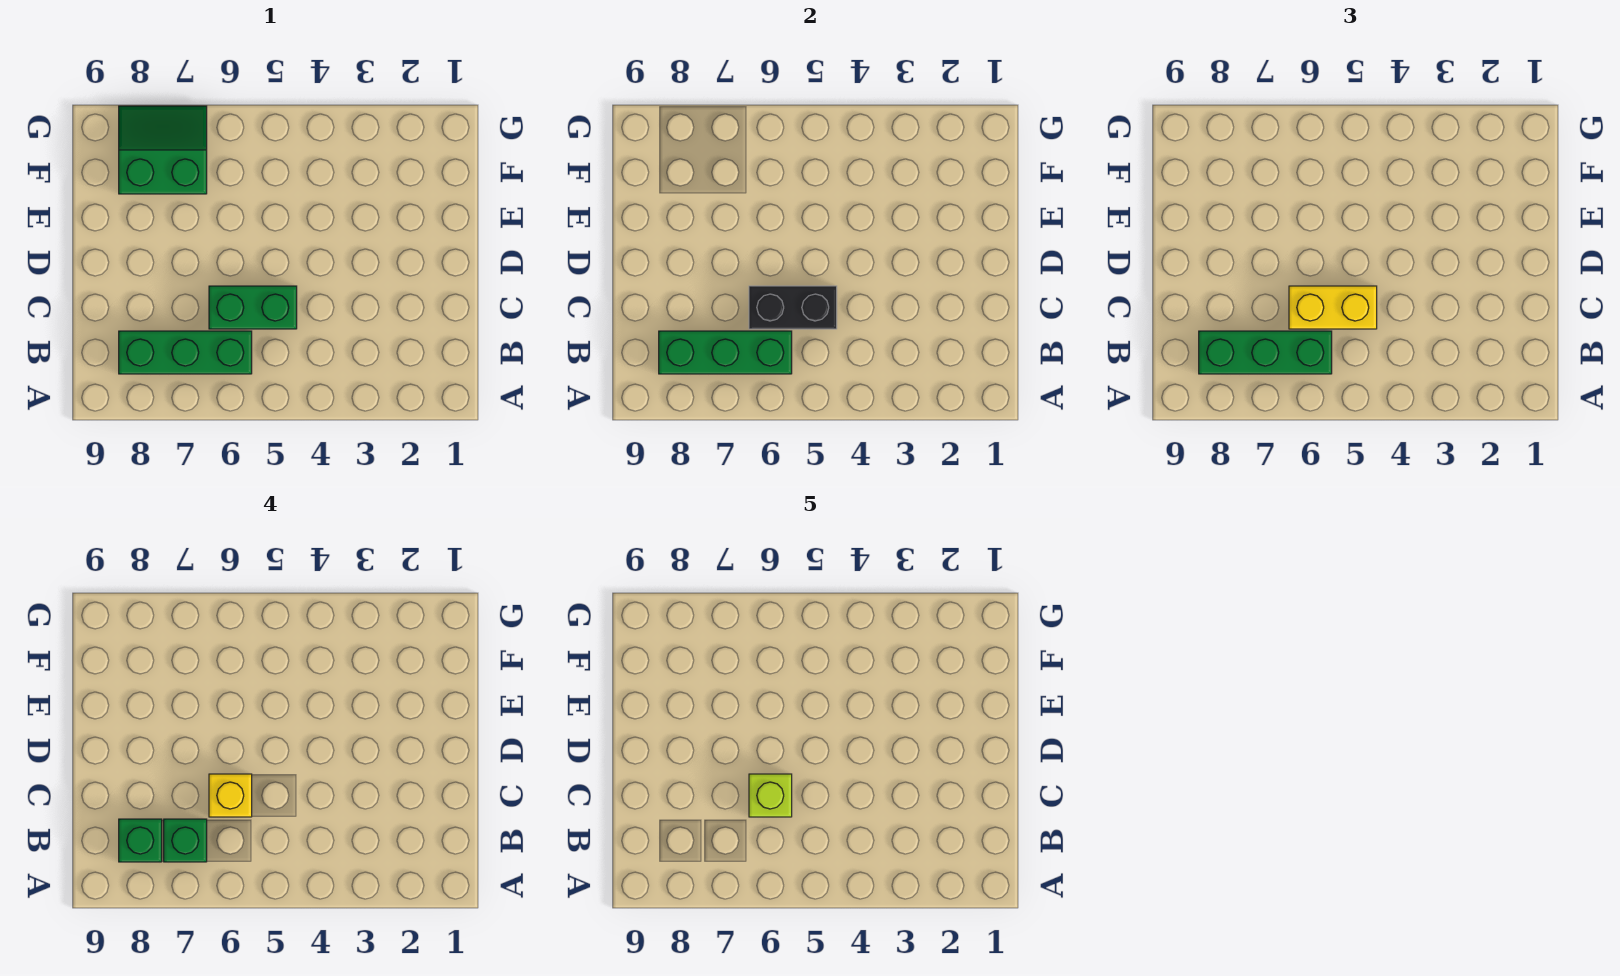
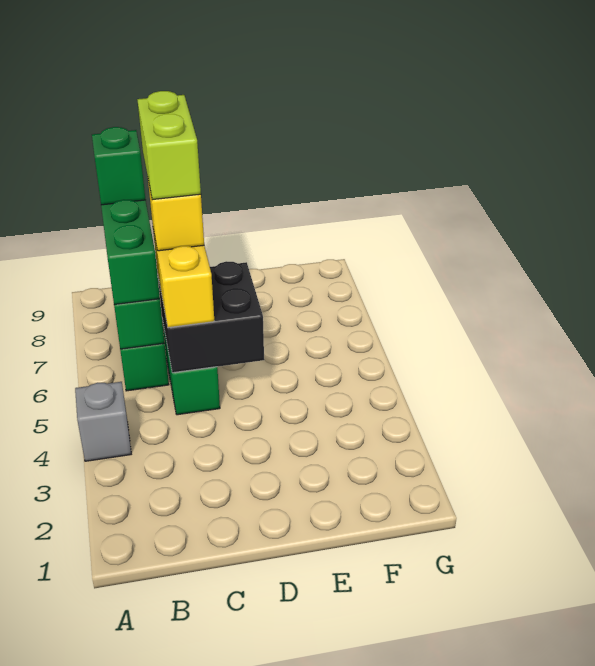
none -> grey brick A4 level 1
green brick B7 level 4 -> none
black brick C5:C6 level 2 -> black brick C5:D6 level 2
lime brick C6 level 5 -> lime brick C6:C7 level 5
green slope F7:G8 level 1 top F -> none

